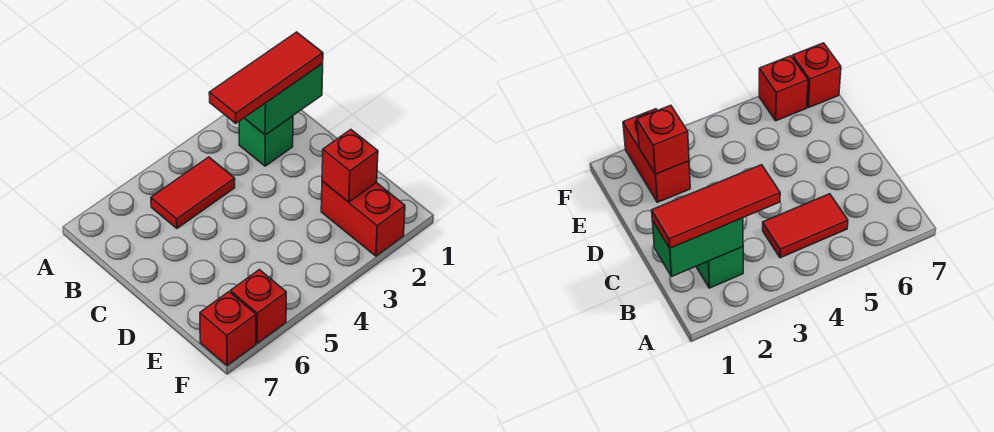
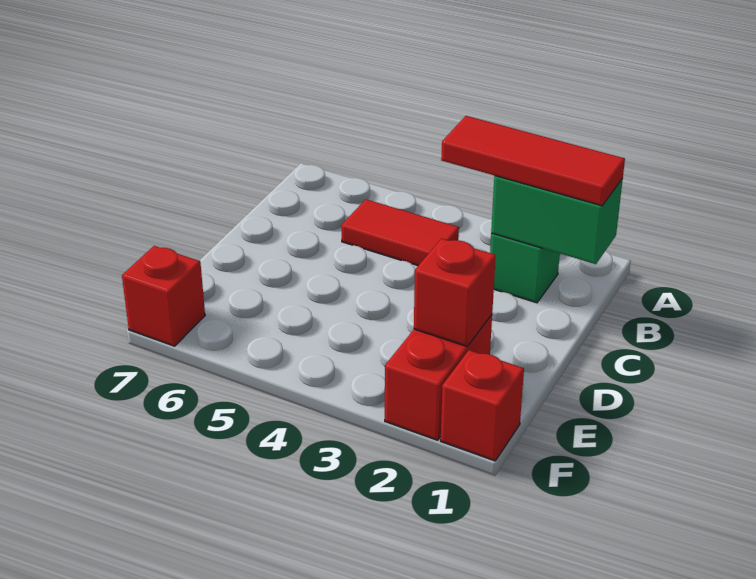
red brick F6 level 1 -> red brick F1 level 1

